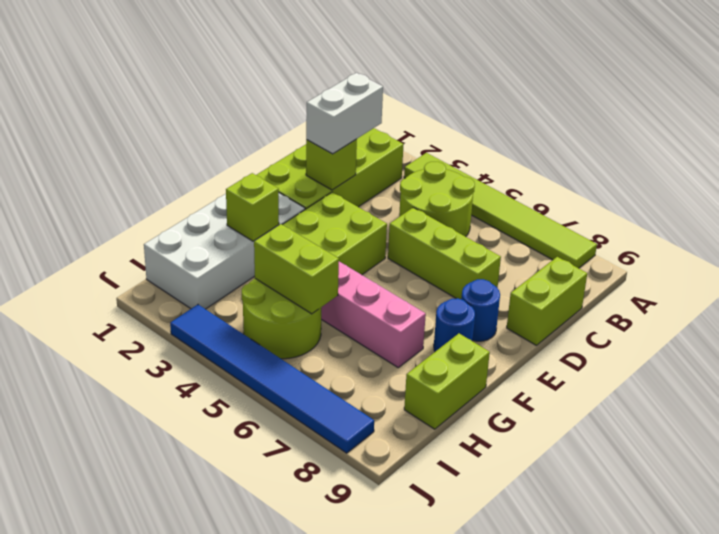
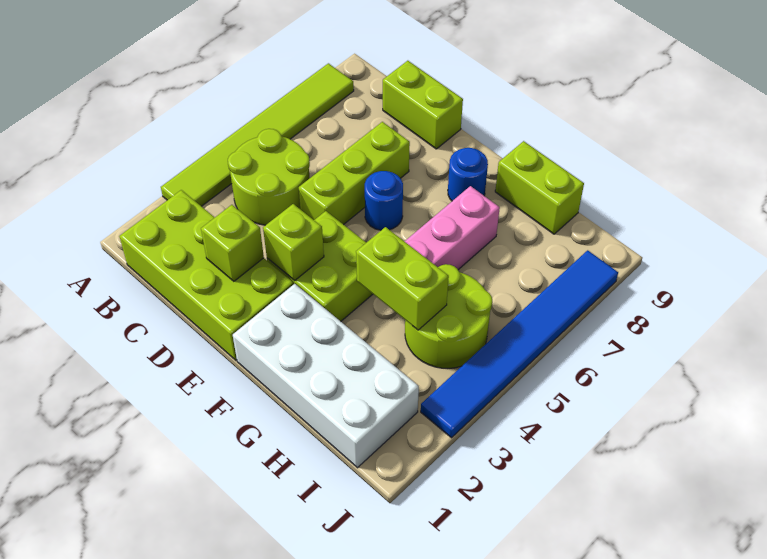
white brick C2:D2 level 3 -> none
blue round brick E8 level 1 -> blue round brick E6 level 1
lime brick G2 level 2 -> lime brick E3 level 2
lime brick H4:H5 level 2 -> lime brick G4:H4 level 2

